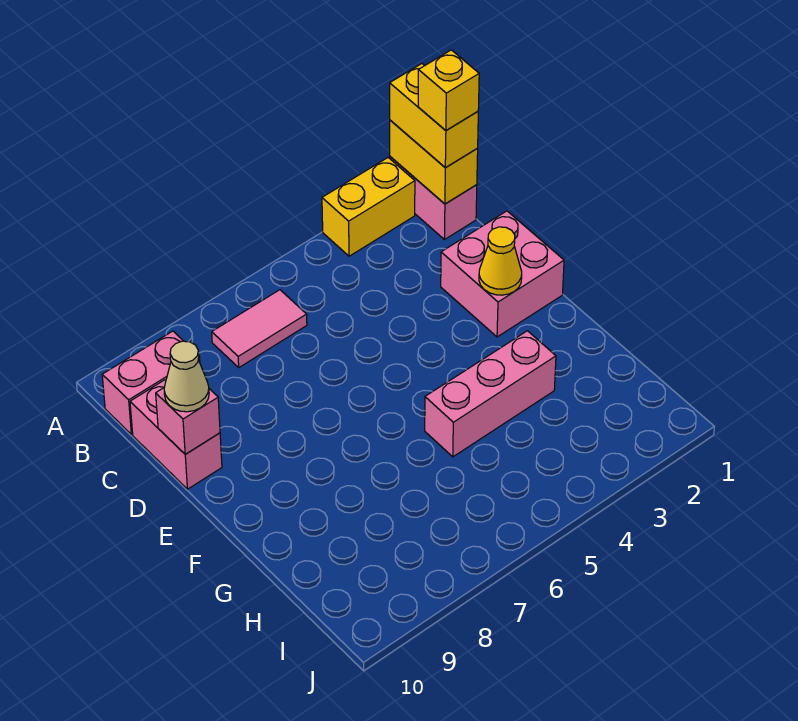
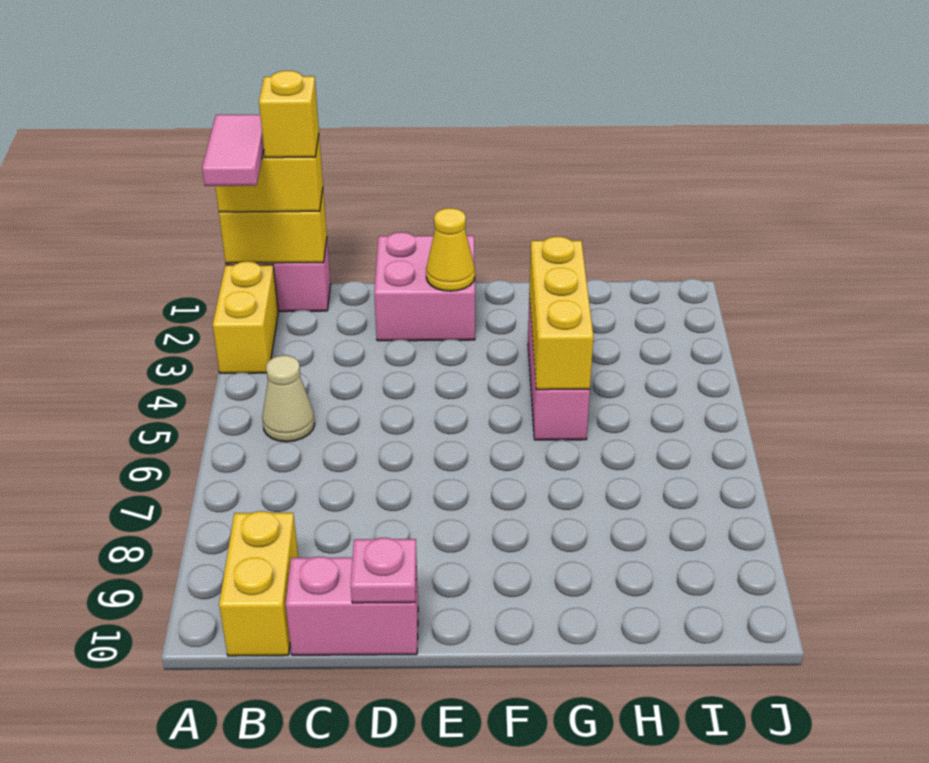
pink tile B6:B7 level 1 -> pink tile A1:A2 level 4
pink brick B9:B10 level 1 -> yellow brick B9:B10 level 1
pink brick D10 level 2 -> pink plate D10 level 2
tan cone D10 level 3 -> tan cone B5 level 1
none -> yellow brick G3:G5 level 2

